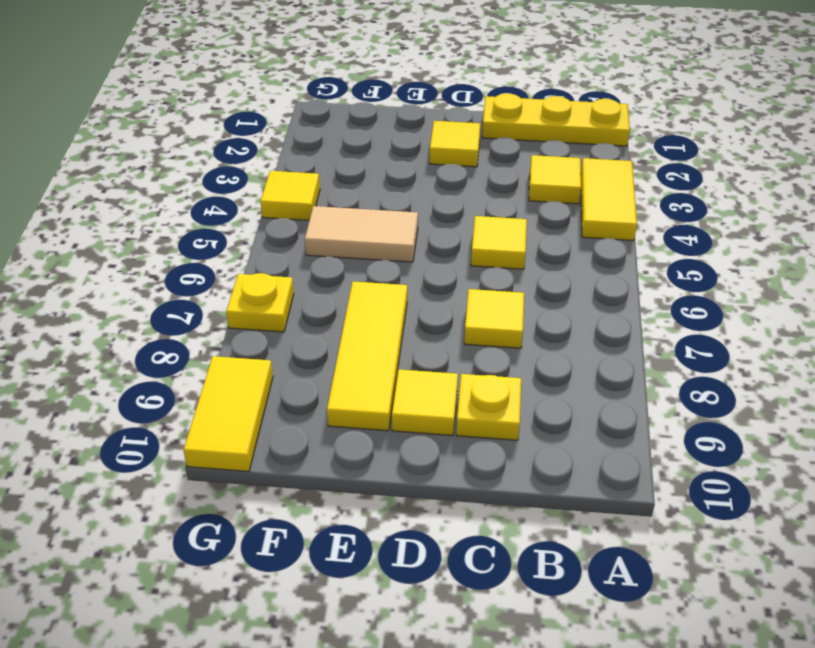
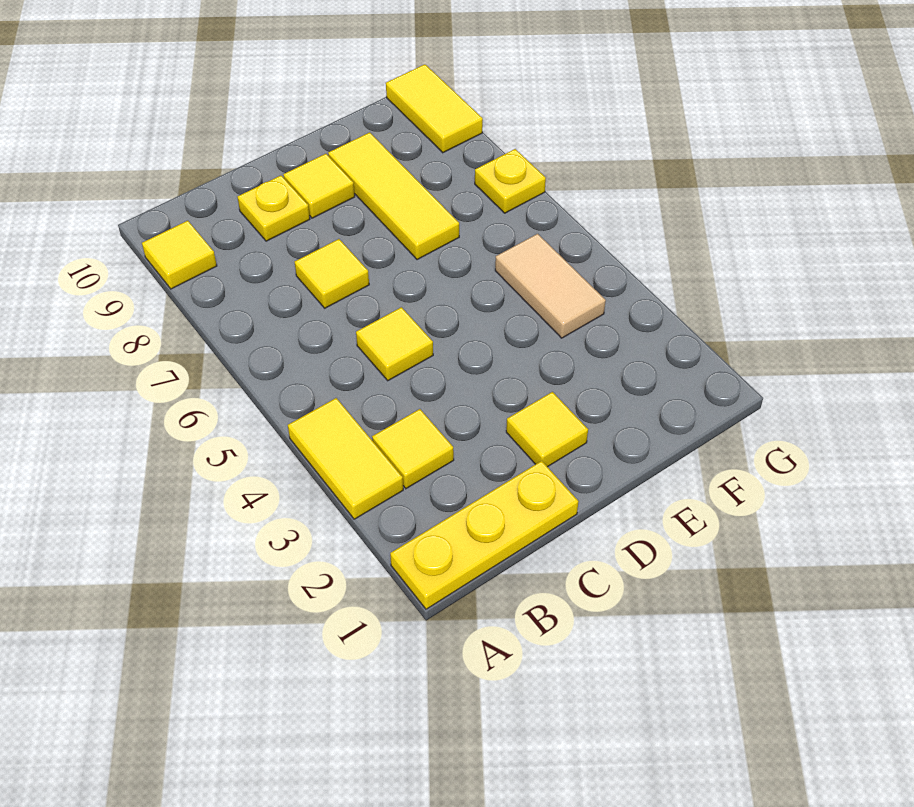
tan tile E5:F5 level 1 -> tan tile F4:F5 level 1
yellow tile G4 level 1 -> yellow tile A9 level 1

